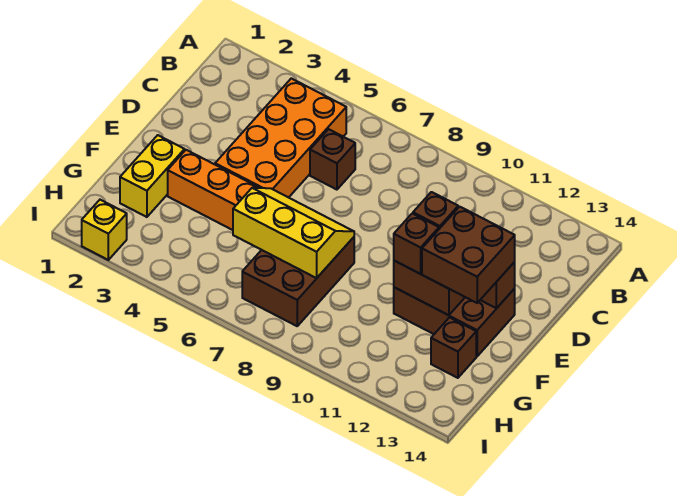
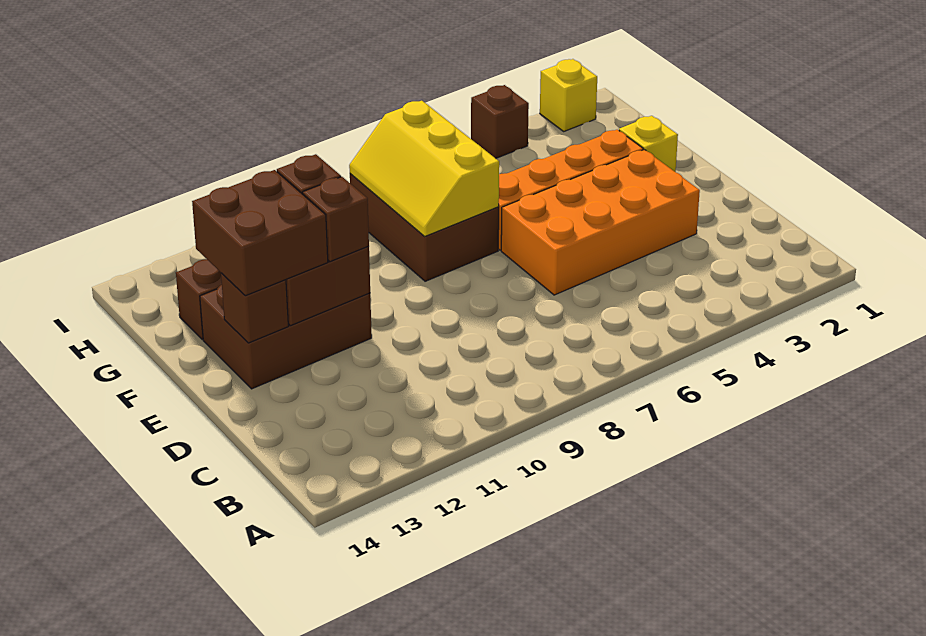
orange brick B4:E5 level 1 -> orange brick D3:E6 level 1
brown brick C6 level 1 -> brown brick I4 level 1
yellow brick F2:G2 level 1 -> yellow brick F2 level 1
yellow slope F6:G8 level 2 top G -> yellow slope F7:H8 level 2 top 7

